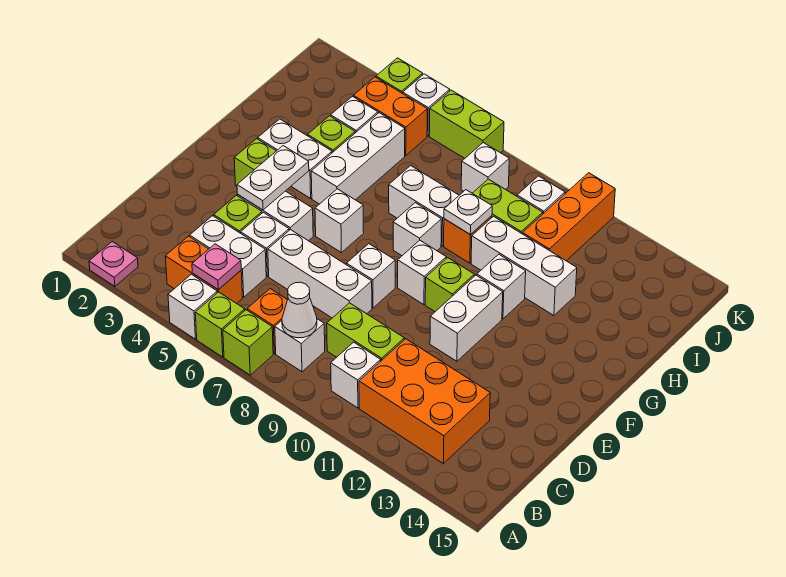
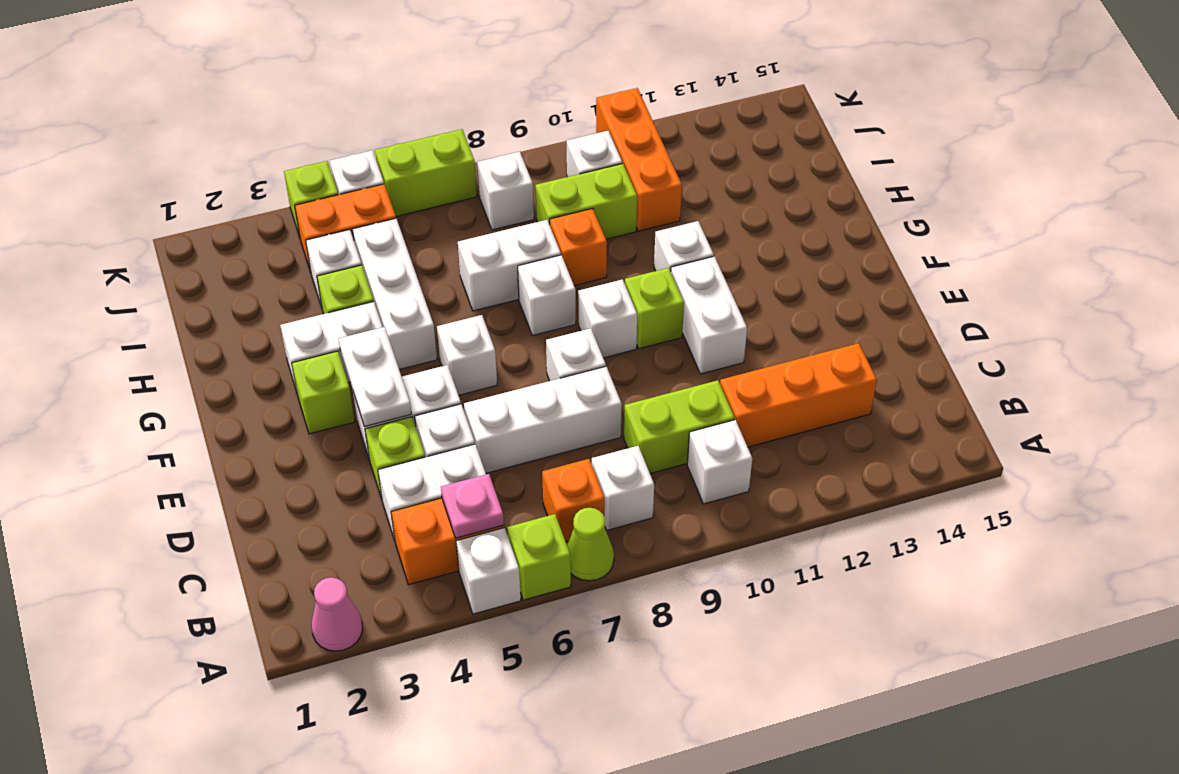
pink plate A2 level 1 -> pink cone A2 level 1
lime brick A7 level 1 -> lime cone A7 level 1
white cone B8 level 2 -> none
orange brick B11:C13 level 1 -> orange brick C11:C13 level 1
white plate H9 level 2 -> none
white brick H10:H12 level 1 -> none

